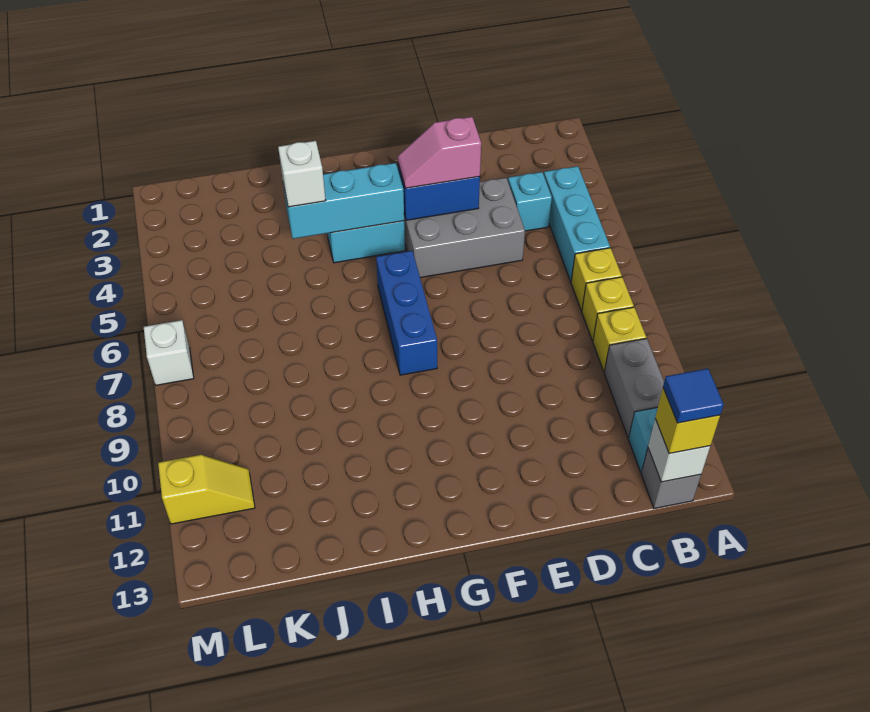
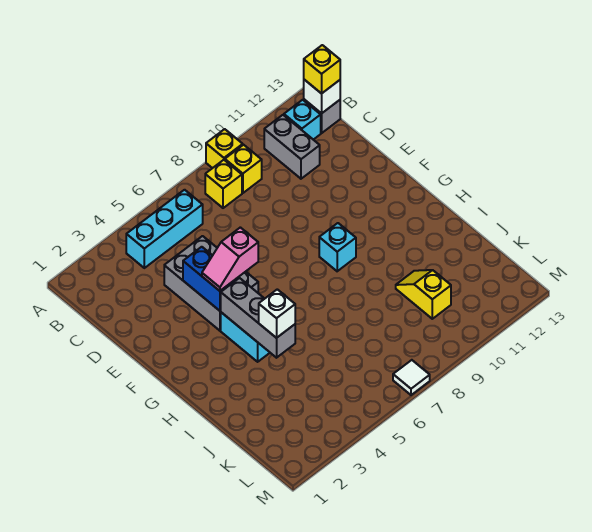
yellow brick B7 level 1 -> yellow brick A9 level 1
grey brick B10:B11 level 1 -> grey brick B11:C11 level 1
blue tile B13 level 4 -> none
cyan brick C4 level 1 -> cyan brick G9 level 1
pink slope E4:F4 level 3 top E -> pink slope F4:F5 level 3 top 5
cyan brick G4:I4 level 2 -> grey brick G4:I4 level 2
blue brick G6:G8 level 1 -> none
yellow slope L11:M11 level 1 top M -> yellow slope J10:K10 level 1 top K
white brick M7 level 1 -> white tile M7 level 1

